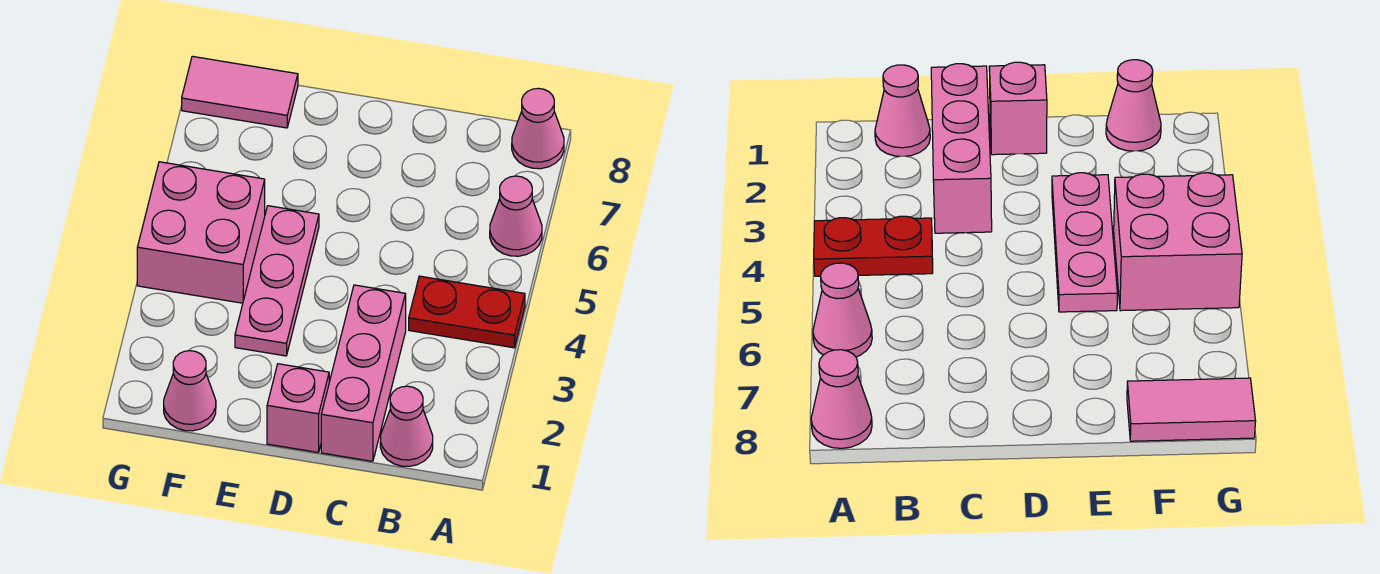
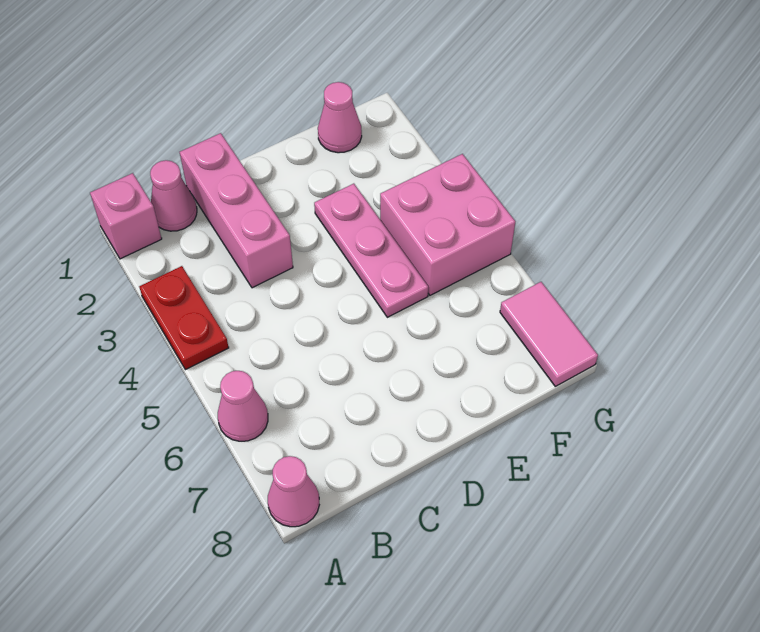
red plate A4:B4 level 1 -> red plate A3:A4 level 1
pink brick D1 level 1 -> pink brick A1 level 1
pink tile F8:G8 level 1 -> pink tile G7:G8 level 1

